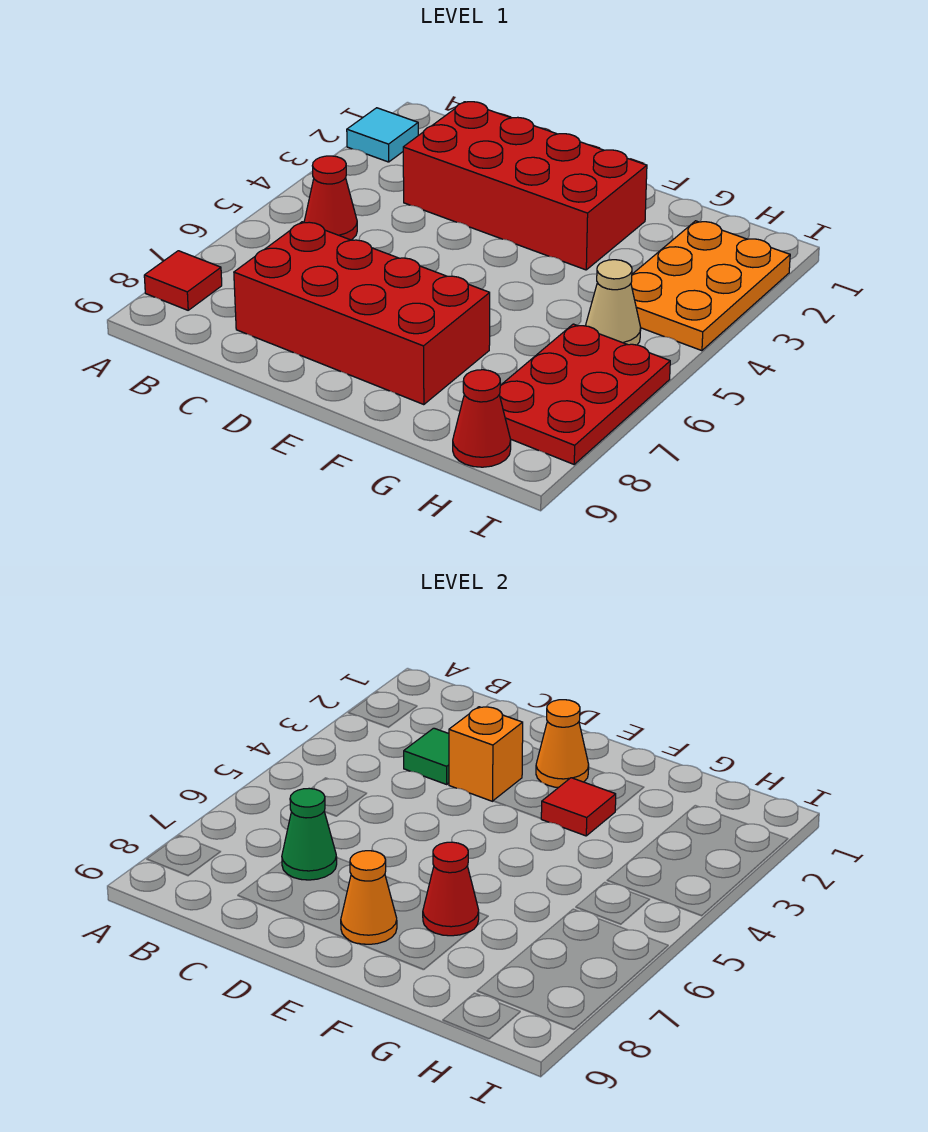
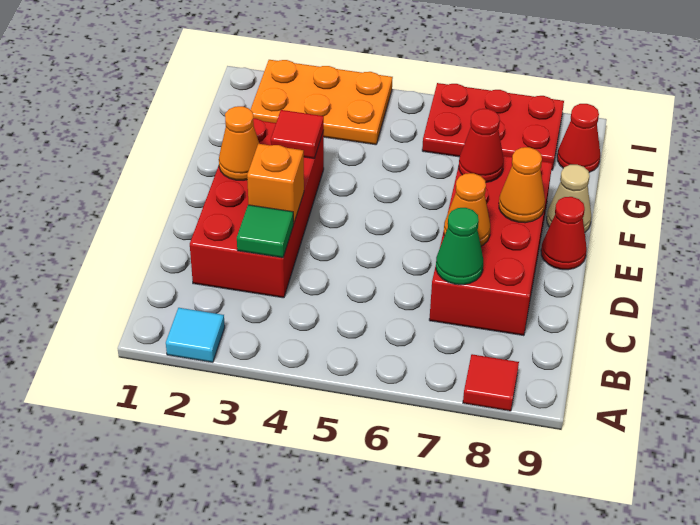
red cone B5 level 1 -> red cone E9 level 1
none -> orange cone D7 level 2
tan cone H5 level 1 -> tan cone F9 level 1

